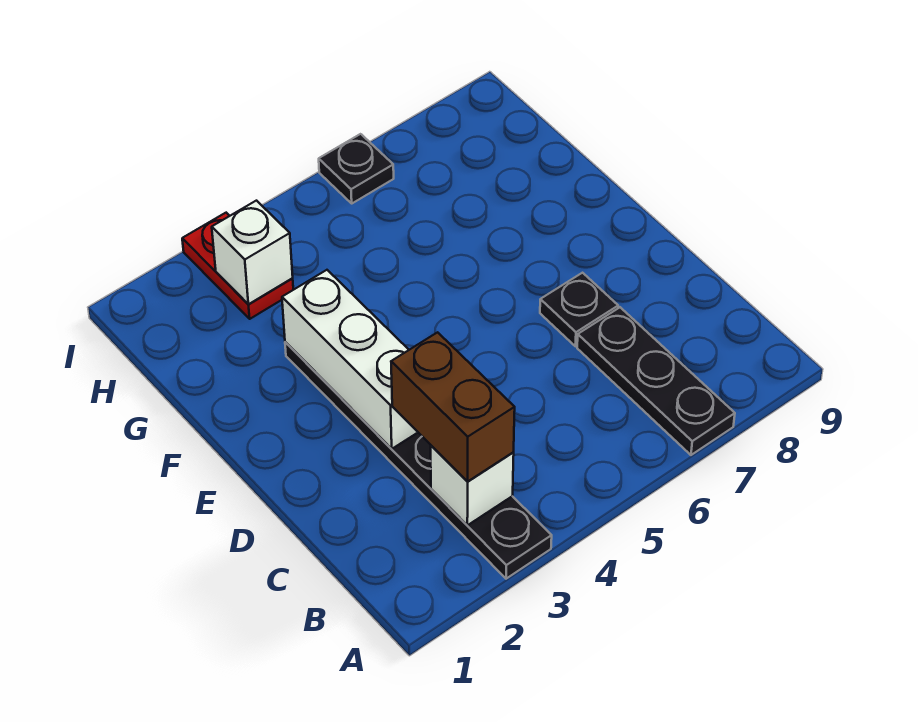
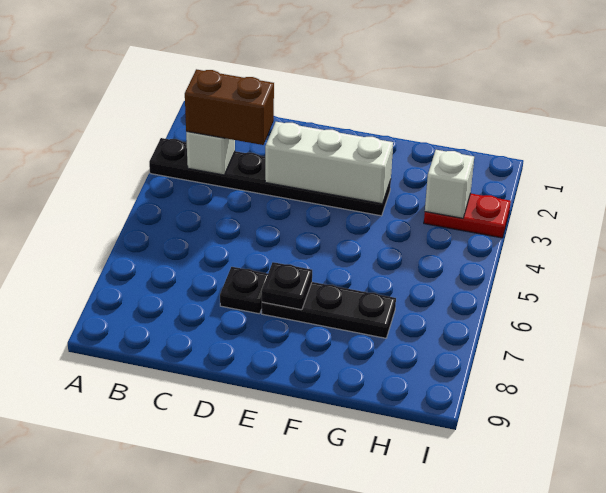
black plate A7:C7 level 1 -> black plate E7:G7 level 1
black plate I6 level 1 -> black plate E7 level 2

